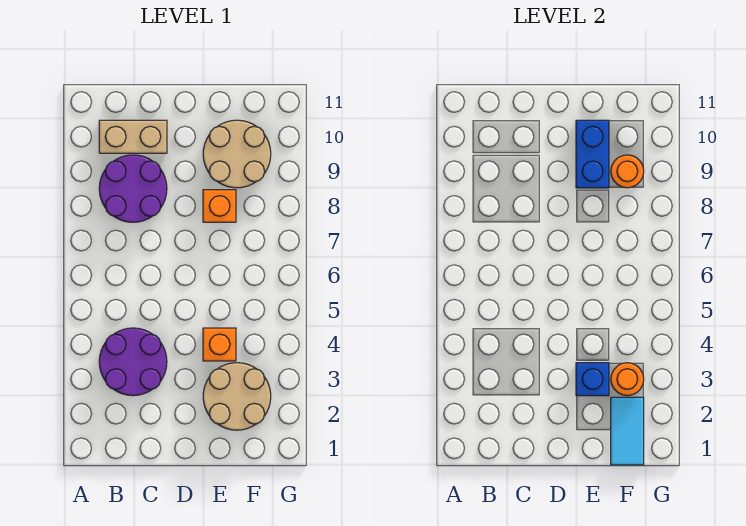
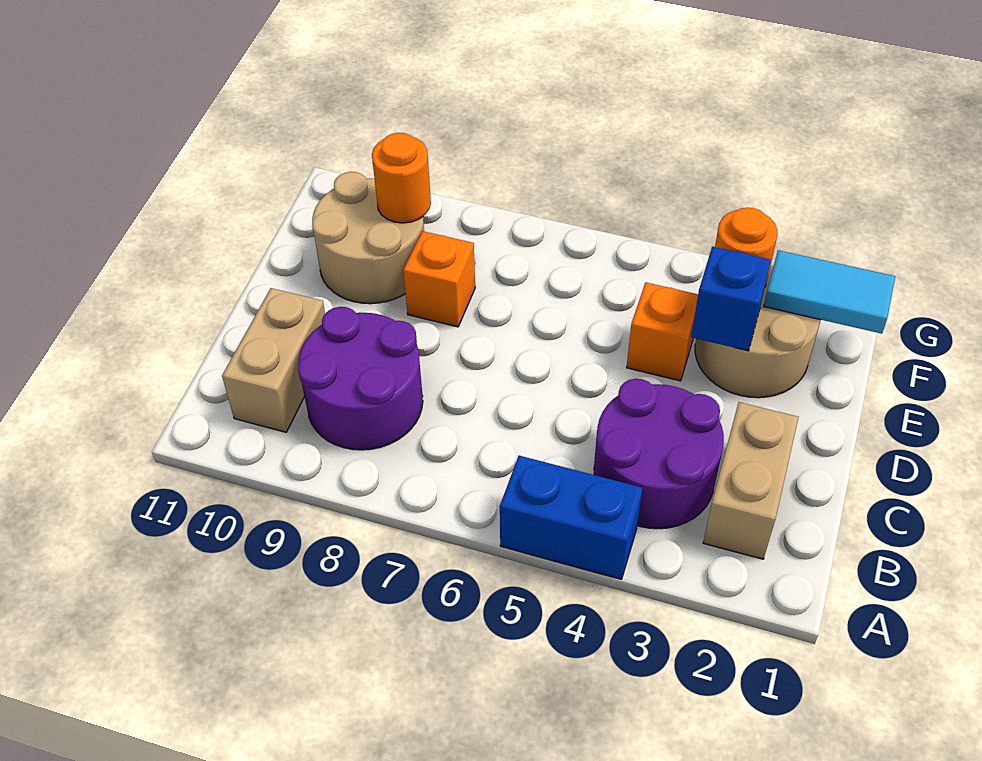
none -> tan brick B2:C2 level 1
blue brick E9:E10 level 2 -> blue brick A4:A5 level 1

